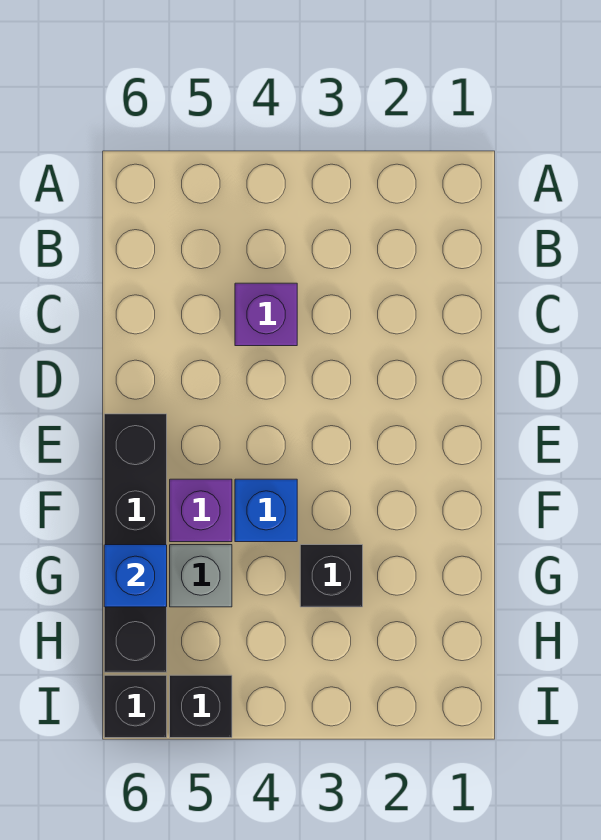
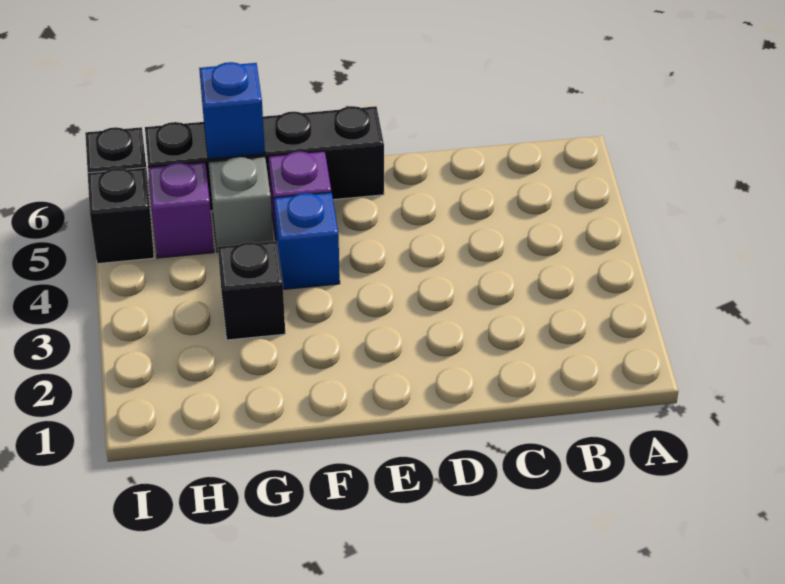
purple brick C4 level 1 -> purple brick H5 level 1

